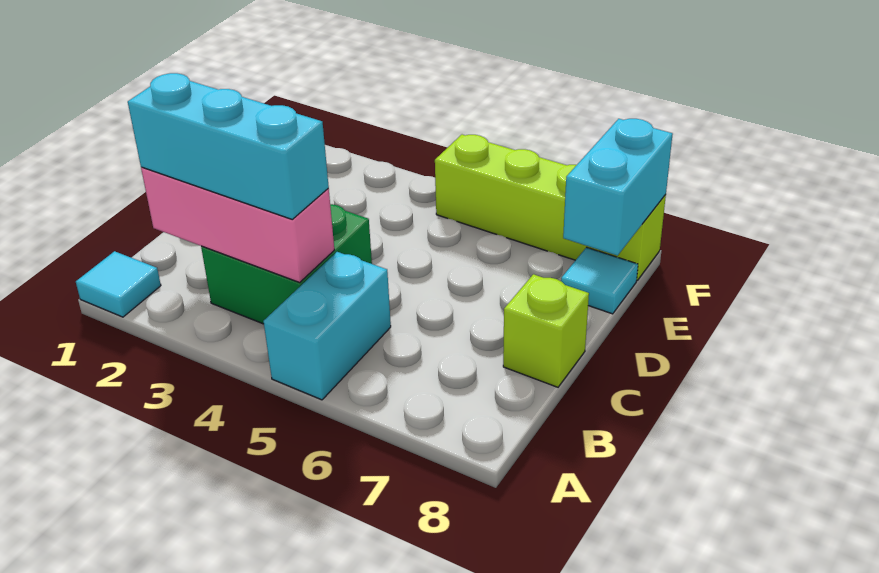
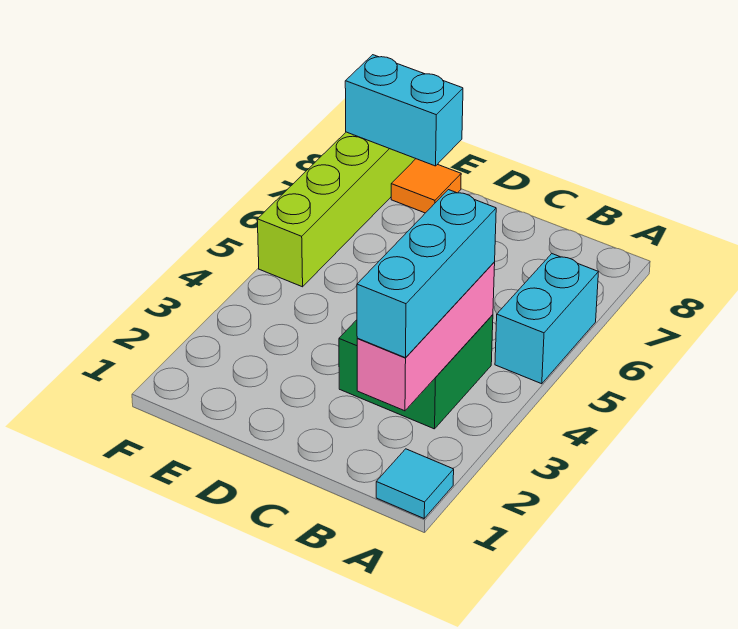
cyan brick A5:B5 level 1 -> cyan brick A5:A6 level 1
lime brick C8 level 1 -> none
cyan tile E8 level 1 -> orange tile E8 level 1

